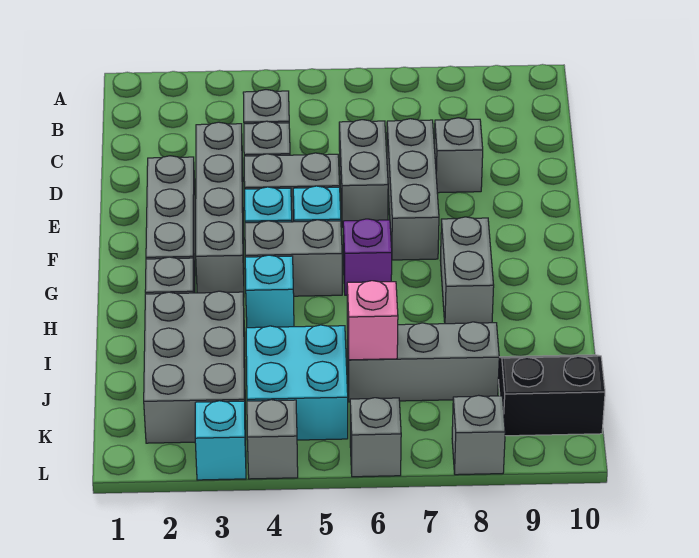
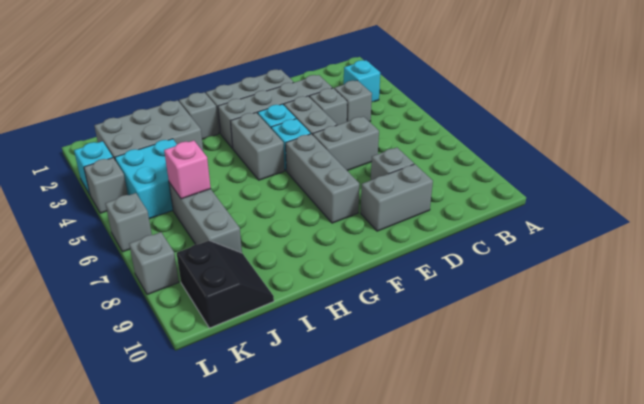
grey brick D7:F7 level 1 -> grey brick F6:F8 level 1
purple brick G6 level 1 -> none
grey brick G8:H8 level 1 -> grey brick D9:E9 level 1
cyan brick H4 level 1 -> cyan brick B3 level 1

